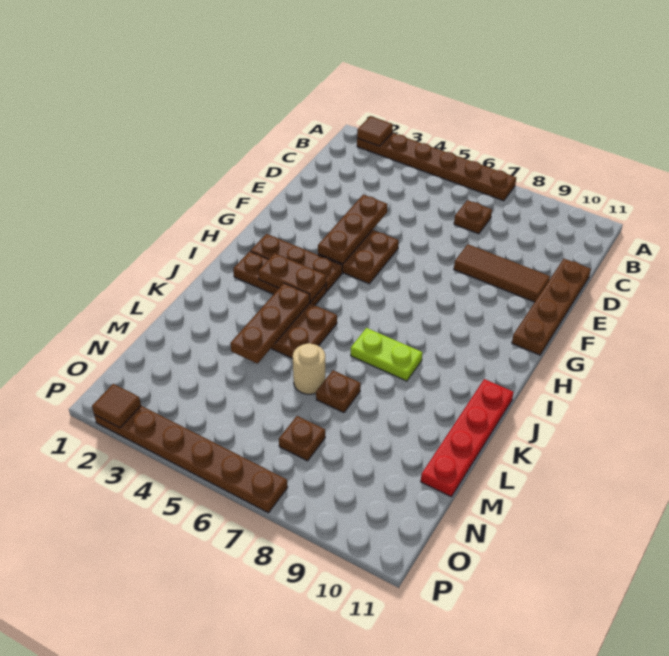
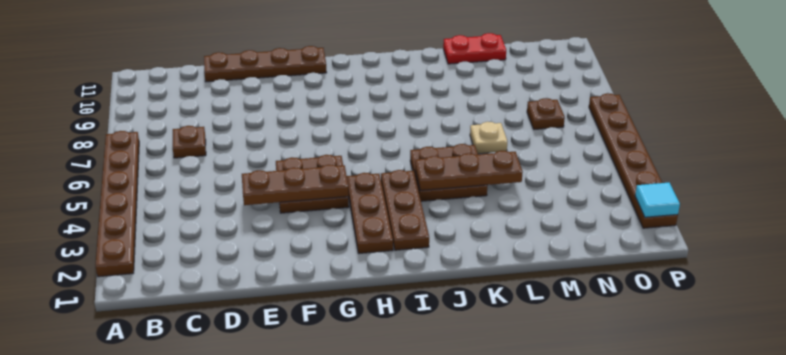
brown tile A2 level 2 -> none
brown tile E8:E10 level 1 -> none
brown plate I3:I4 level 2 -> none
lime plate J7:J8 level 1 -> none
red plate J11:M11 level 1 -> red plate L11:M11 level 1
tan round brick L6 level 1 -> tan plate L6 level 1
brown plate L7 level 1 -> none
brown tile P2 level 2 -> cyan tile P2 level 2

